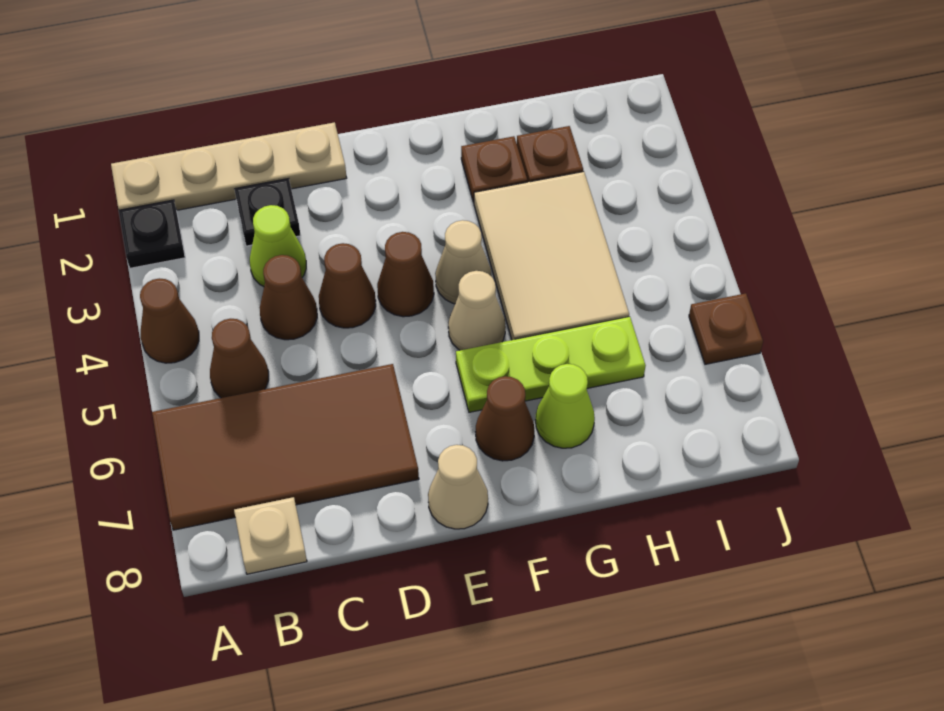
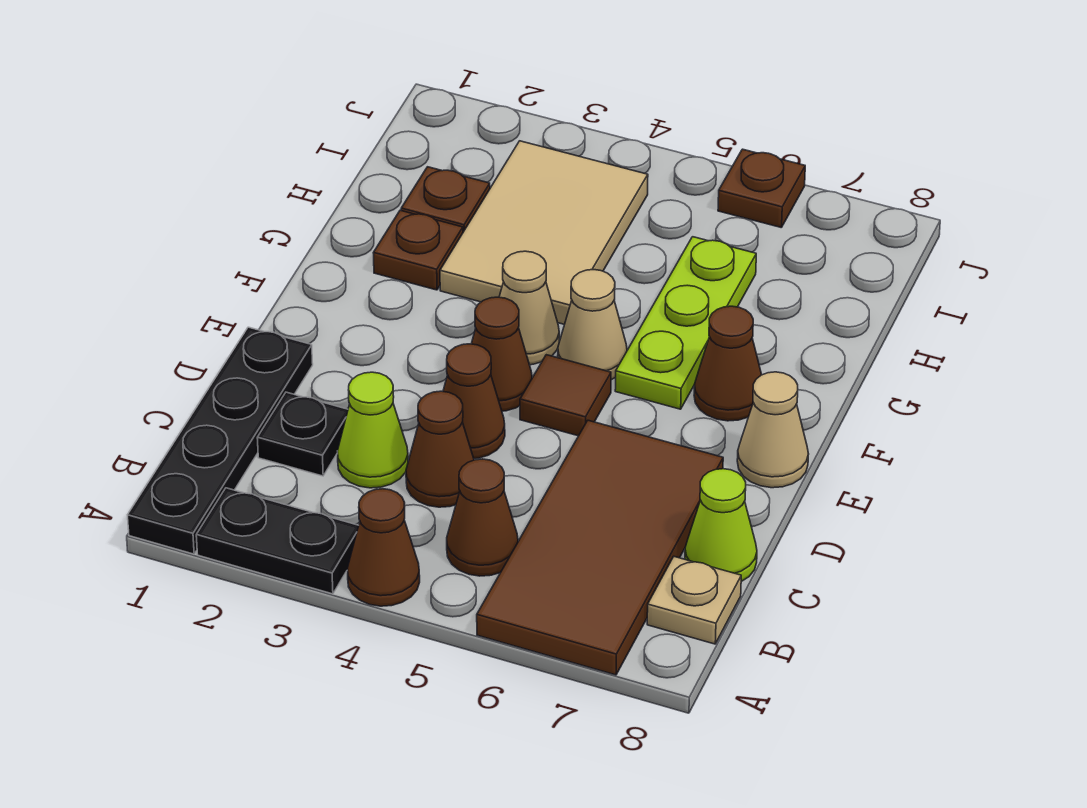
tan plate A1:D1 level 1 -> black plate A1:D1 level 1
black plate A2 level 1 -> black plate A2:A3 level 1
none -> brown tile E5 level 1
tan tile G3:H5 level 1 -> tan tile G3:I4 level 1
lime cone G7 level 1 -> lime cone C8 level 1

